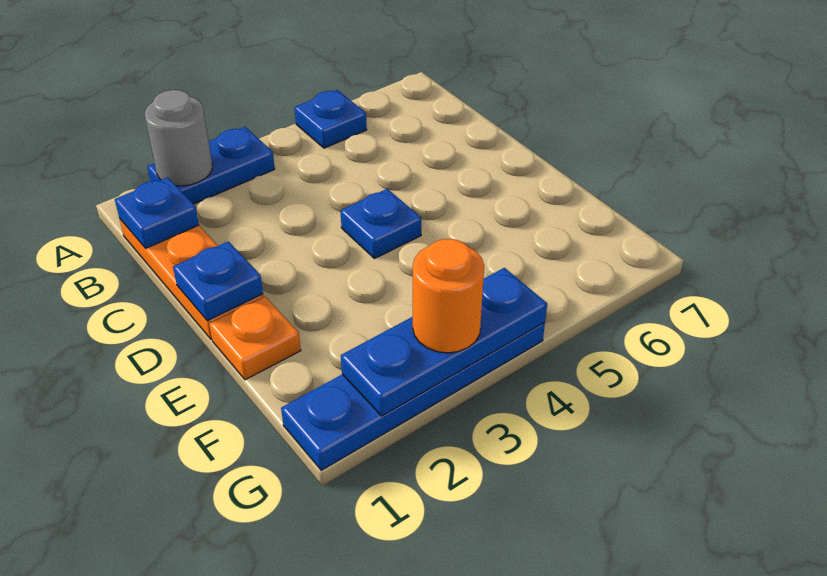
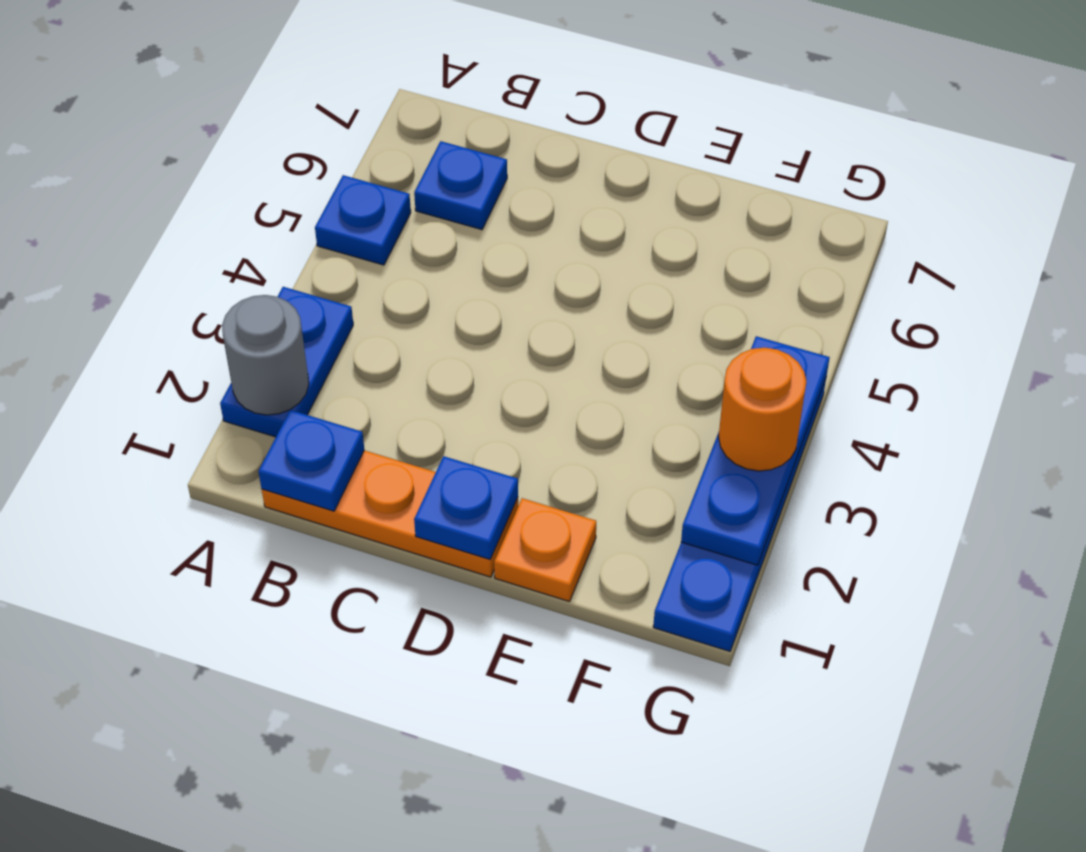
blue plate D4 level 1 -> blue plate B6 level 1

